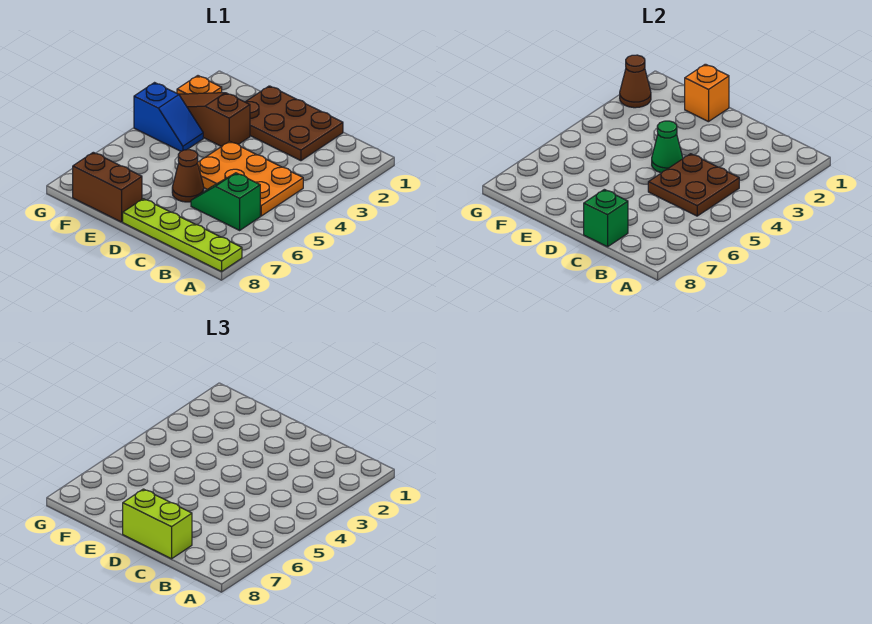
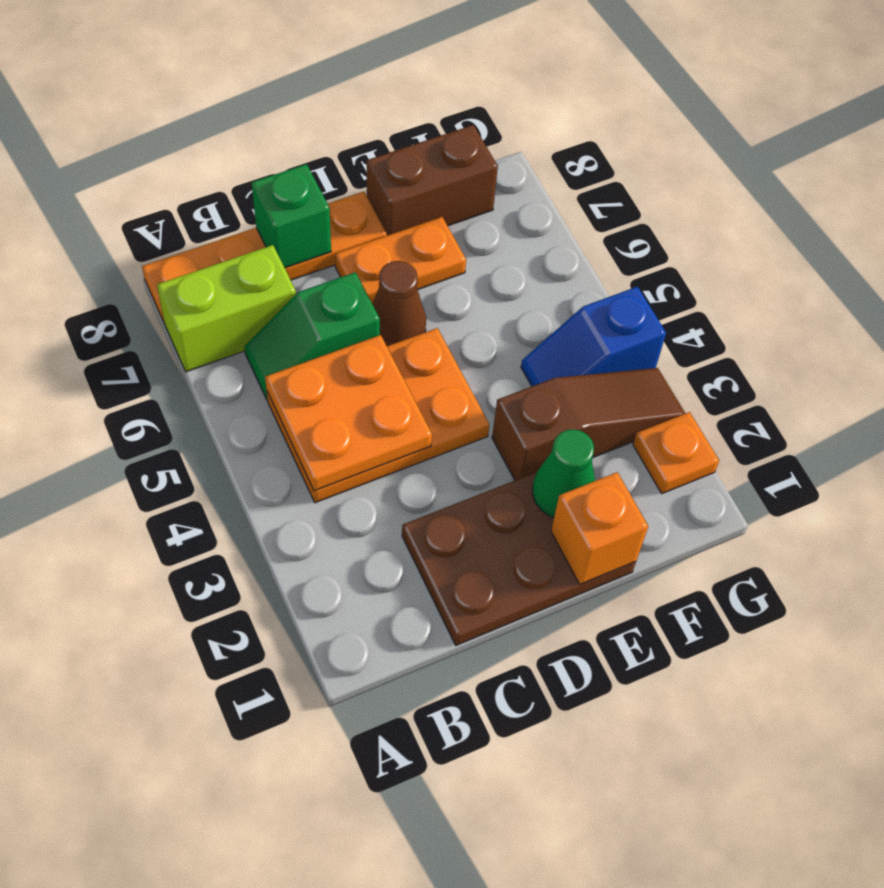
lime plate A8:D8 level 1 -> orange plate A8:D8 level 1
brown plate B4:C5 level 2 -> orange plate B4:C5 level 2
green slope B6:C6 level 1 top B -> green slope B6:C6 level 1 top C
lime brick C8:D8 level 3 -> lime brick A7:B7 level 1
green cone D4 level 2 -> green cone E2 level 2
none -> orange plate D7:E7 level 1
brown cone G2 level 2 -> none

